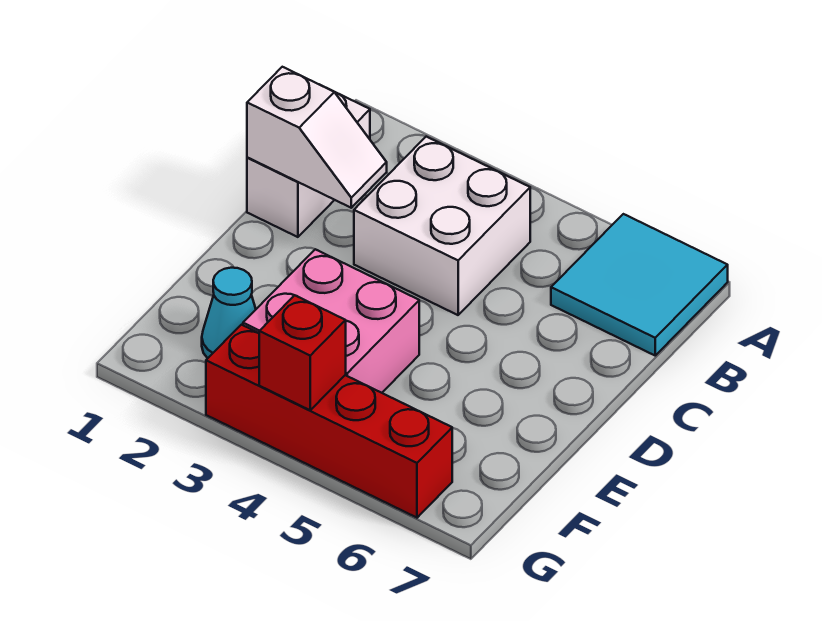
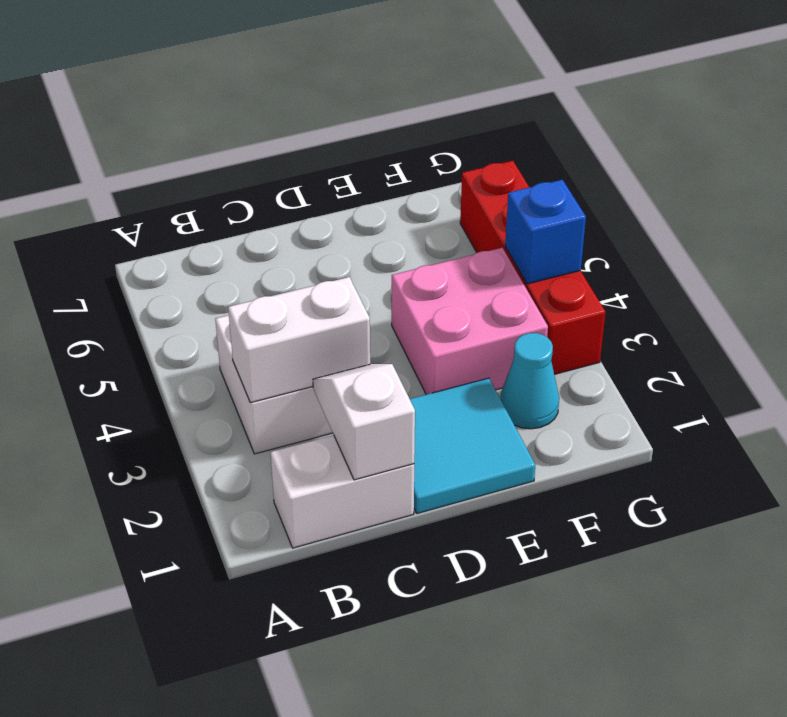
cyan tile A6:B7 level 1 -> cyan tile D1:E2 level 1
none -> white brick B3:C3 level 2
red brick G4 level 2 -> blue brick G4 level 2

